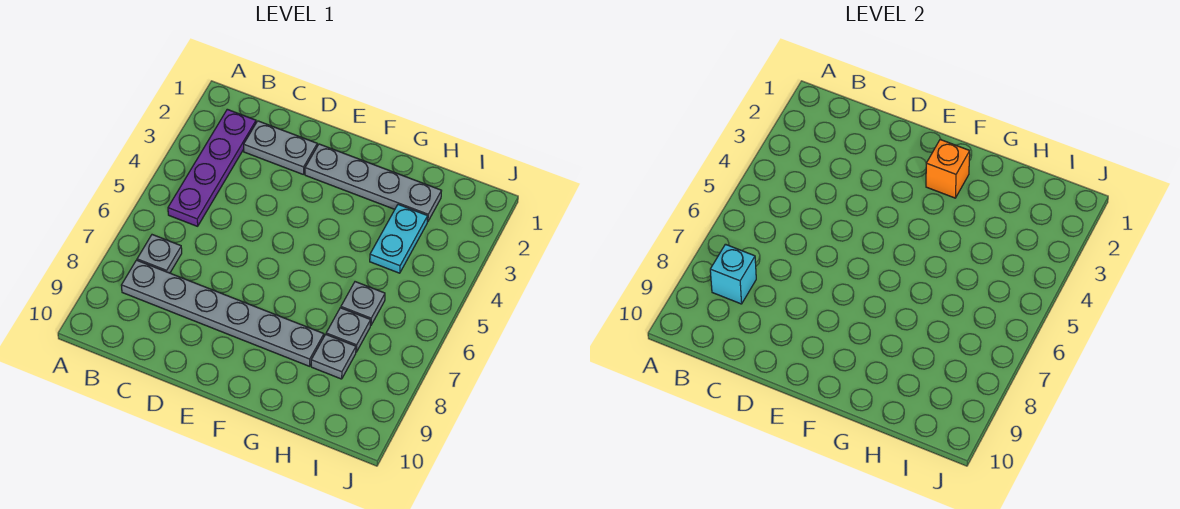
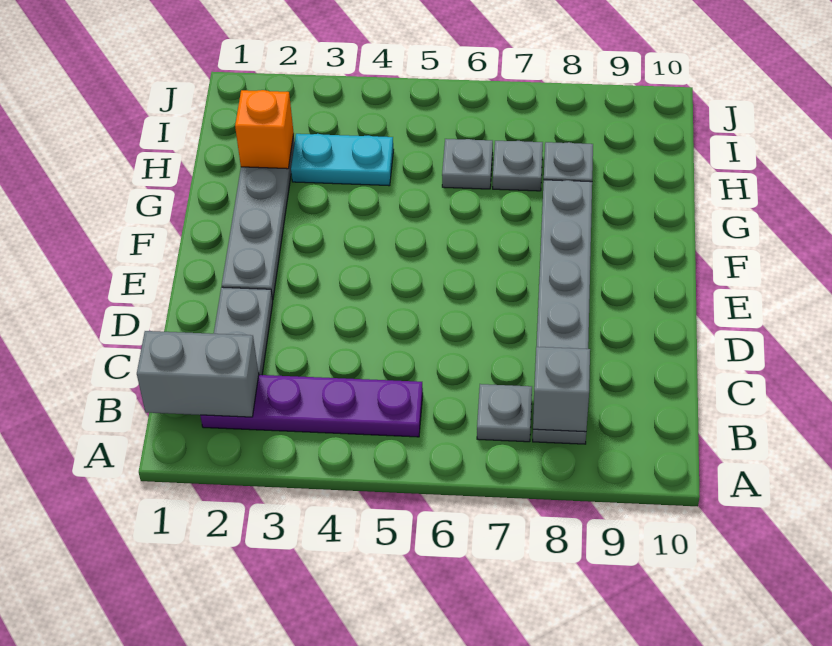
none -> grey brick B1:B2 level 2
cyan brick B8 level 2 -> grey brick B8 level 2
orange brick F2 level 2 -> orange brick H2 level 2

